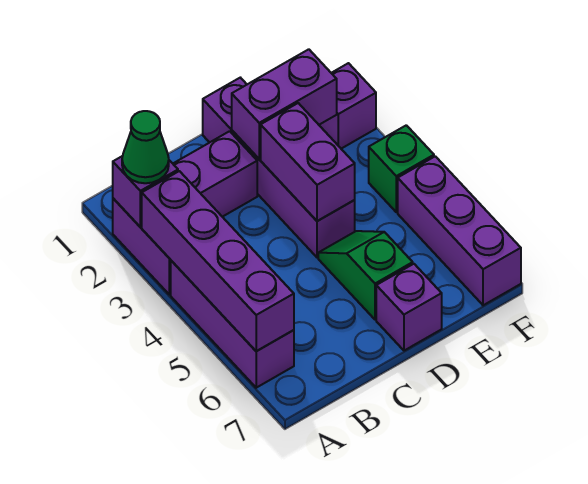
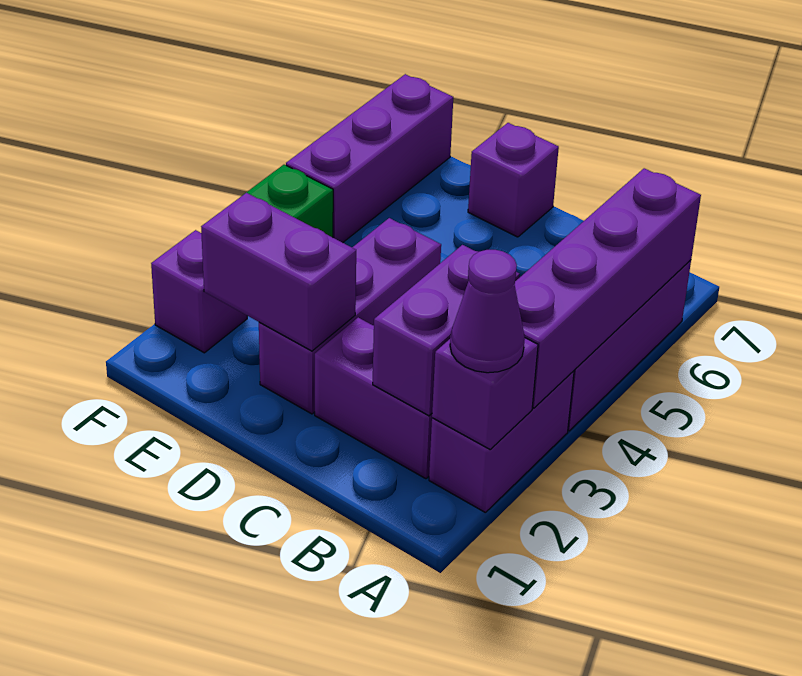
green cone A2 level 3 -> purple cone A2 level 3
purple brick D1:D4 level 1 -> purple brick D2:D4 level 1
purple brick D3:D4 level 2 -> purple brick B2:B3 level 2
green slope D5:D6 level 1 top 6 -> none

